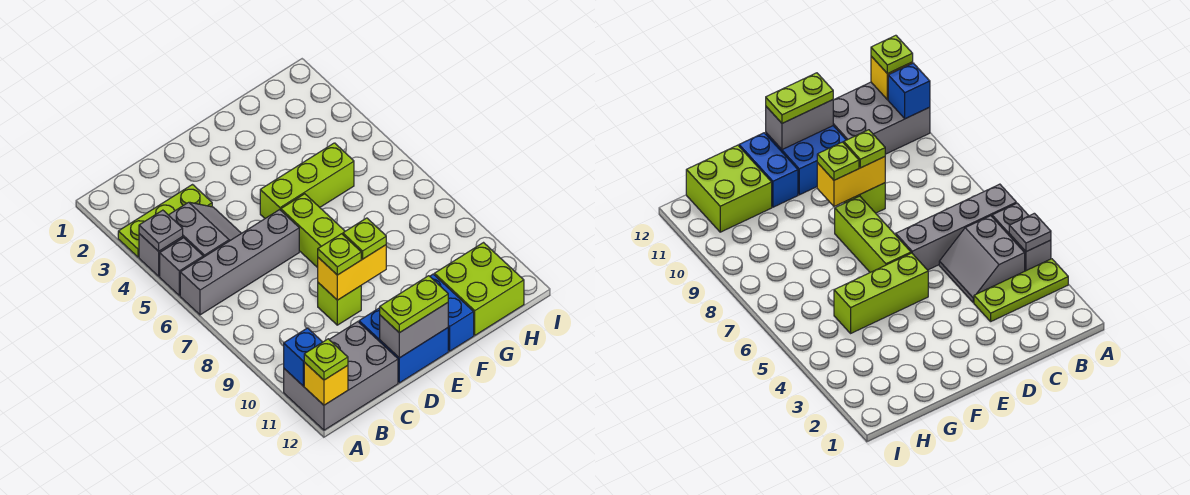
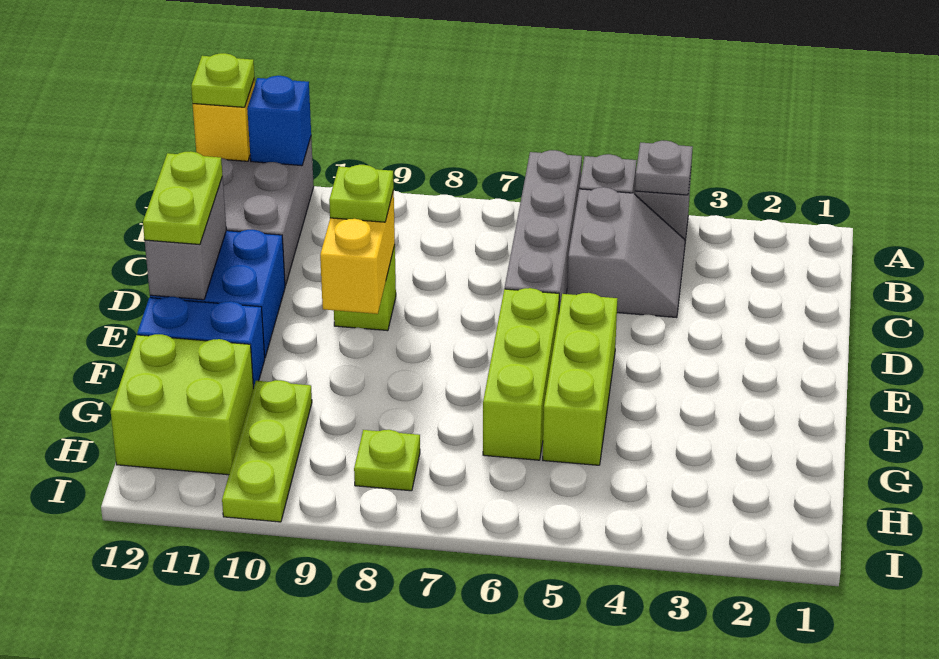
lime plate A3:C3 level 1 -> lime plate G10:I10 level 1
grey slope B4:C5 level 1 top B -> grey slope B4:C5 level 1 top 5
lime brick E6:E8 level 1 -> lime brick E6:G6 level 1
lime plate E9 level 3 -> lime plate H8 level 1

